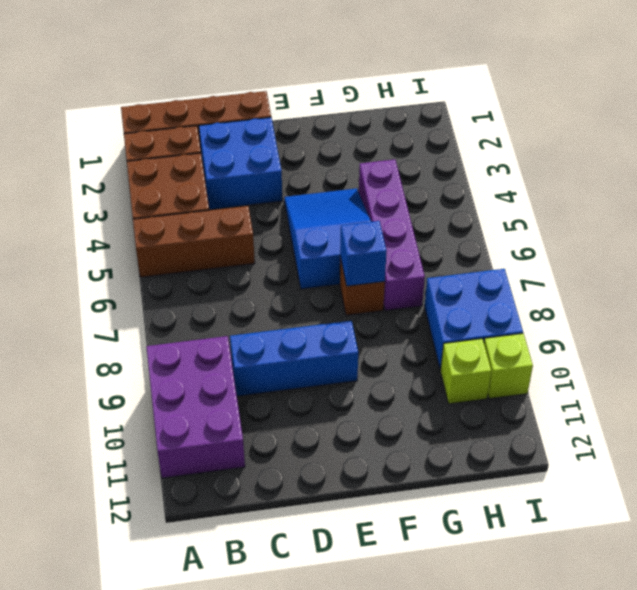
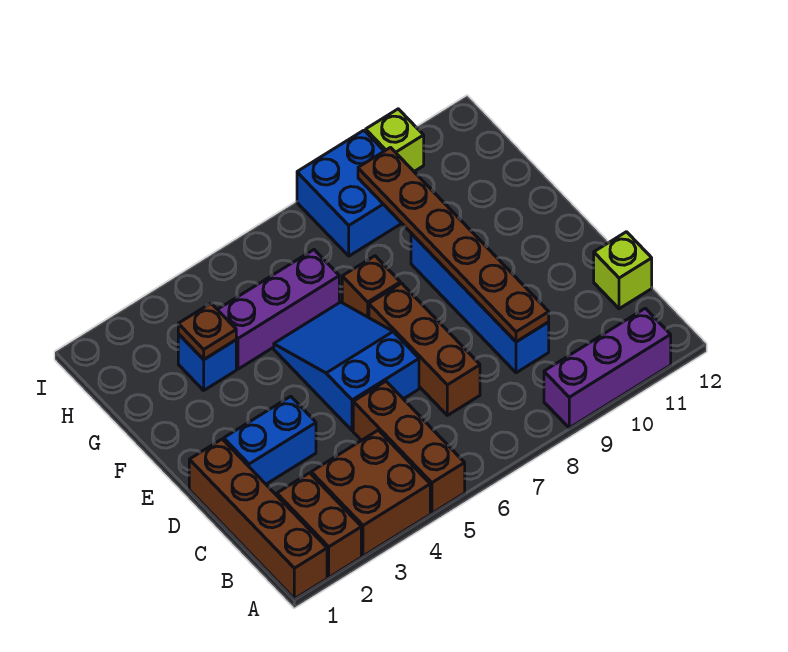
purple brick A9:B11 level 1 -> purple brick A9:A11 level 1
blue brick C2:D3 level 1 -> blue brick D2:D3 level 1
none -> brown brick C7:E7 level 1
blue brick C9:E9 level 1 -> blue brick C9:F9 level 1
none -> brown plate C9:H9 level 2
blue slope E4:F6 level 1 top 6 -> blue slope D5:F6 level 1 top D
blue brick F7 level 2 -> blue brick G3 level 1
none -> brown plate G3 level 2
purple brick G4:G7 level 1 -> purple brick G4:G6 level 1
lime brick H10 level 1 -> lime brick C12 level 1

